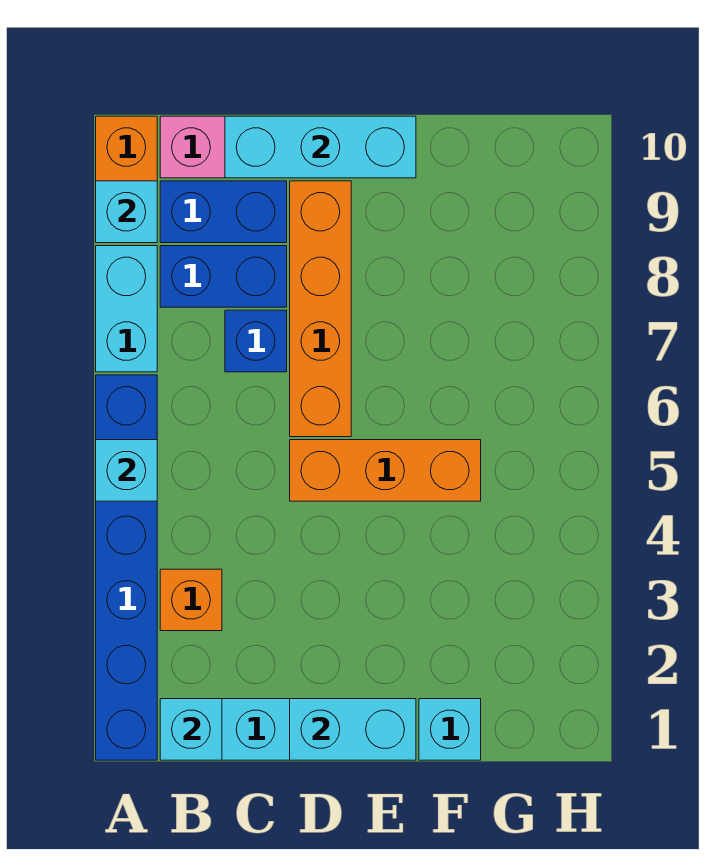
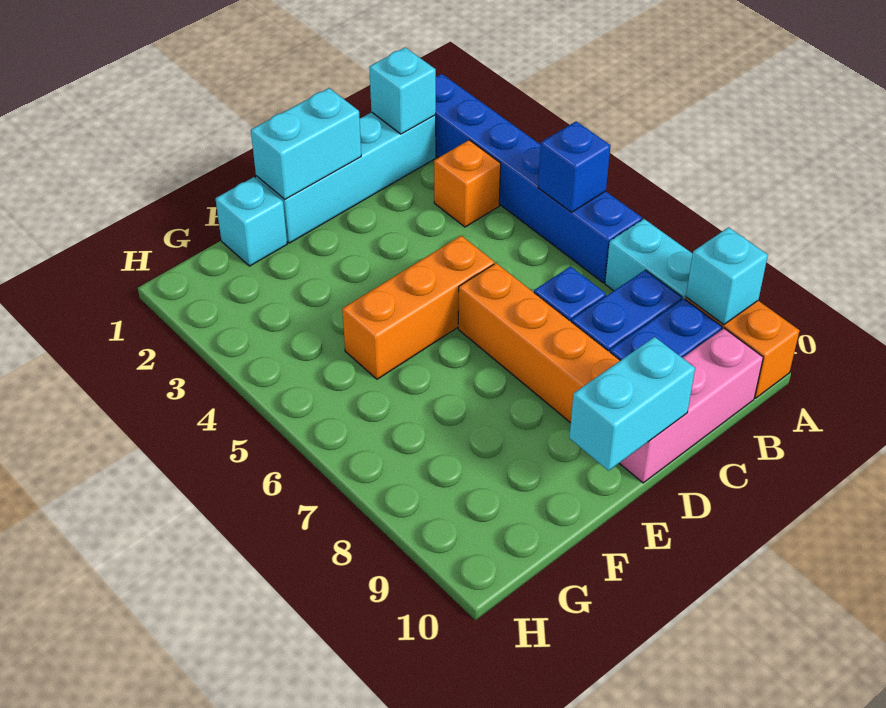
cyan brick A5 level 2 -> blue brick A5 level 2
cyan brick C10:E10 level 2 -> cyan brick D10:E10 level 2

